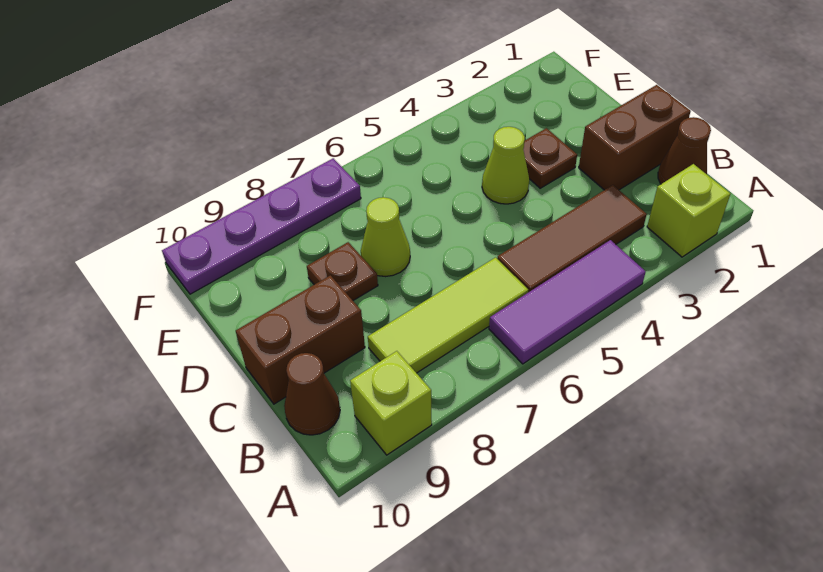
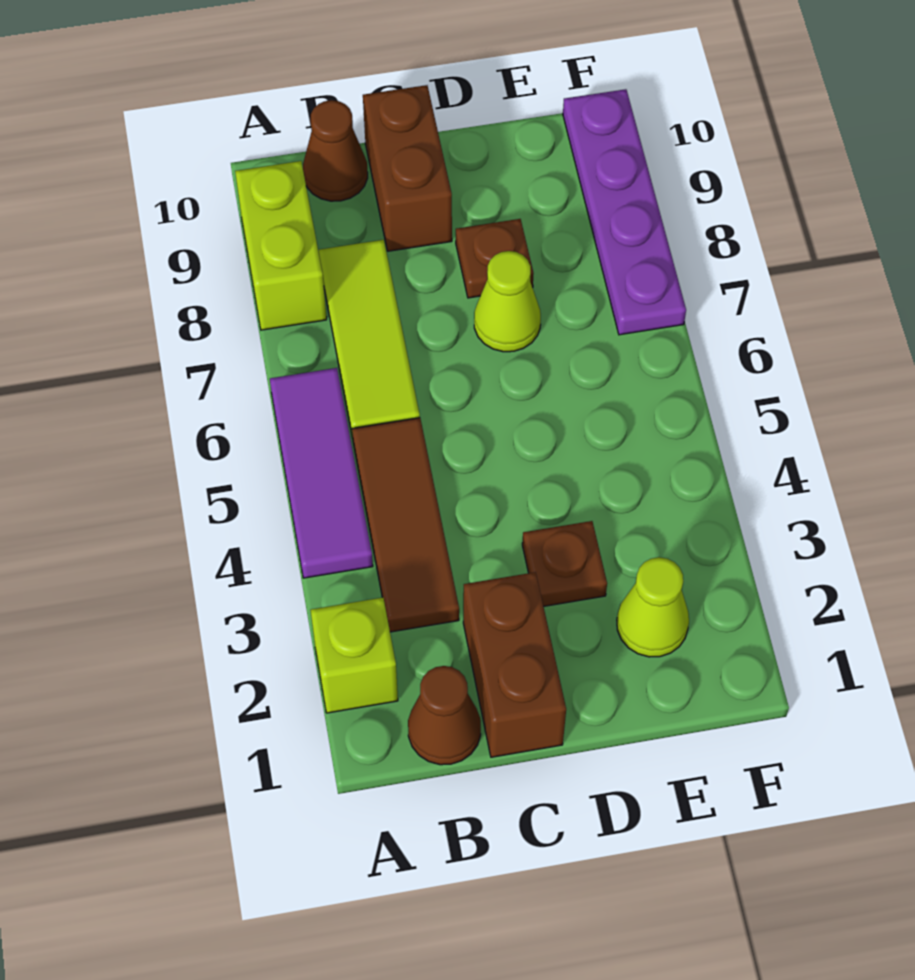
lime brick A9 level 1 -> lime brick A8:A9 level 1
lime cone D4 level 1 -> lime cone E2 level 1

